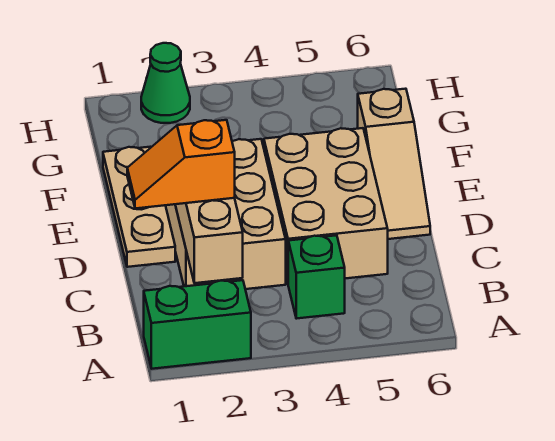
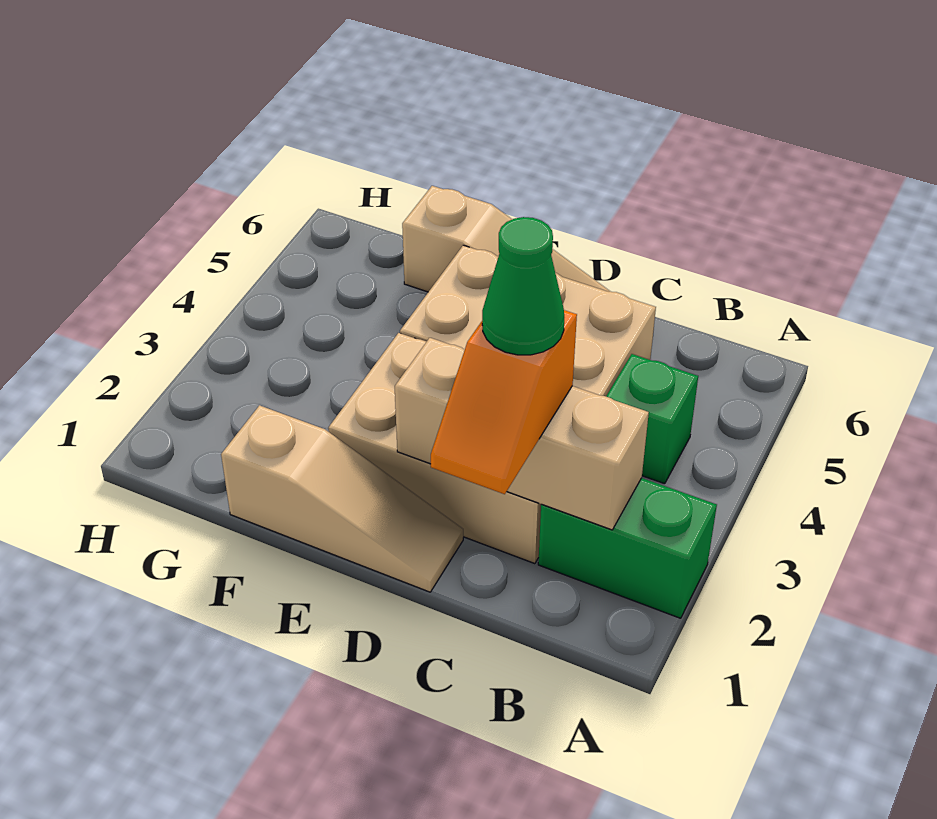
green brick A1:A2 level 1 -> green brick A2:B2 level 1
tan plate D1:F1 level 1 -> tan slope D1:F1 level 1 top F
green cone H2 level 1 -> green cone C2 level 4

